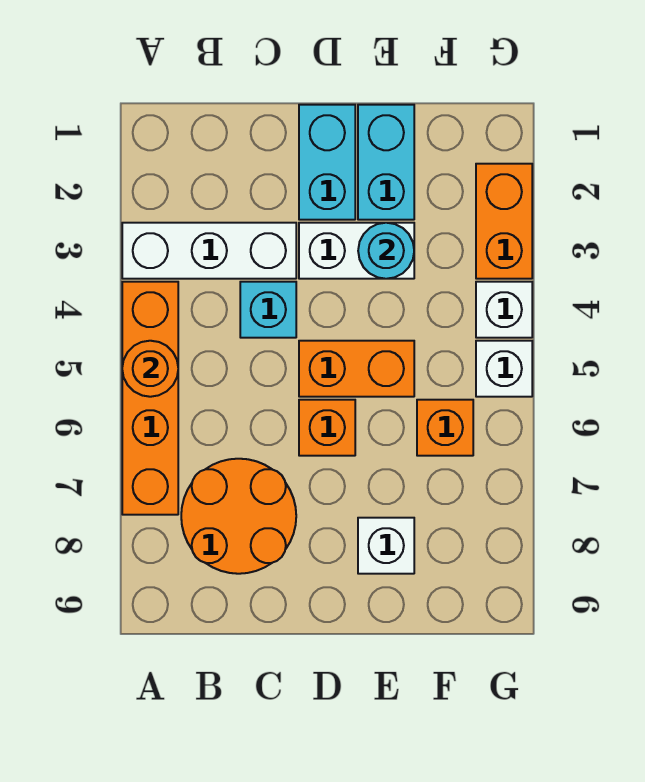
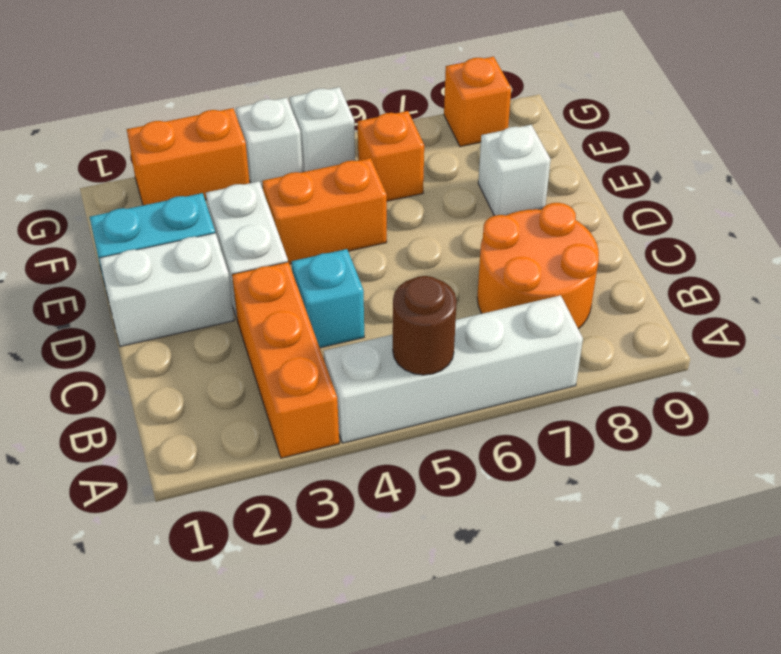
white brick A3:C3 level 1 -> orange brick A3:C3 level 1
orange brick A4:A7 level 1 -> white brick A4:A7 level 1
orange round brick A5 level 2 -> brown round brick A5 level 2
cyan brick D1:D2 level 1 -> white brick D1:D2 level 1
orange brick D5:E5 level 1 -> orange brick E4:E5 level 1
orange brick D6 level 1 -> orange brick G8 level 1
cyan round brick E3 level 2 -> none

